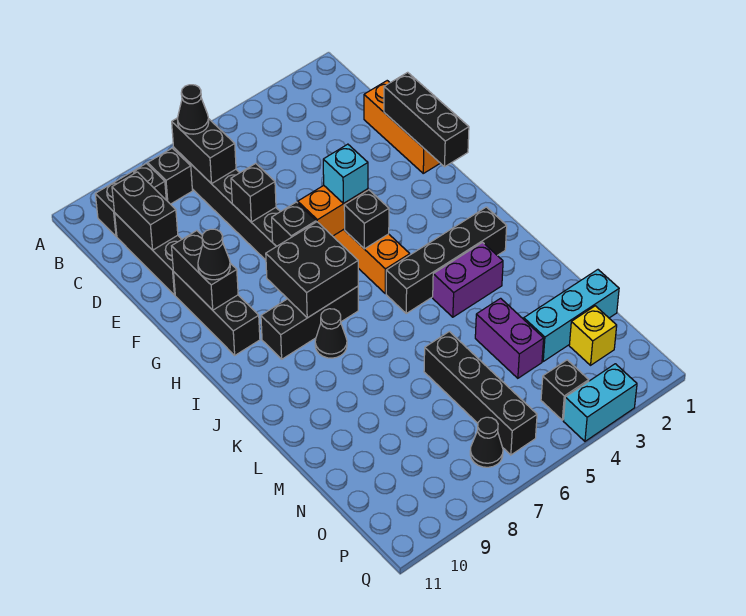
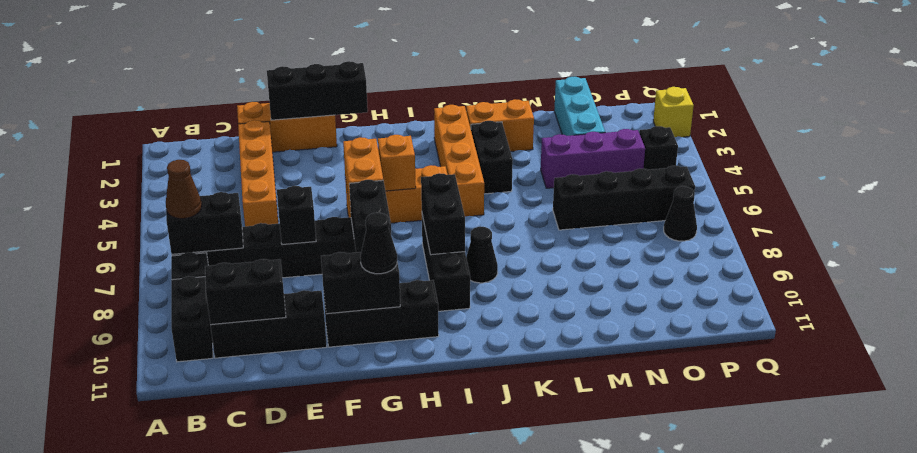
black cone B7 level 3 -> brown cone B7 level 3
none -> orange brick D2:D5 level 1
cyan brick G5 level 3 -> none
black brick G7 level 2 -> black brick G7:G8 level 2
black brick H5 level 2 -> orange brick H5 level 2
black brick H7:I8 level 2 -> black brick I7:I8 level 2
black brick J2:J5 level 1 -> orange brick J2:J5 level 1
none -> orange brick K2:L2 level 1
purple brick K3:K4 level 1 -> black brick K3:K4 level 1
purple brick M4:N4 level 1 -> purple brick M4:O4 level 1
yellow brick O2 level 1 -> yellow brick Q2 level 1
cyan brick Q3:Q4 level 1 -> none

